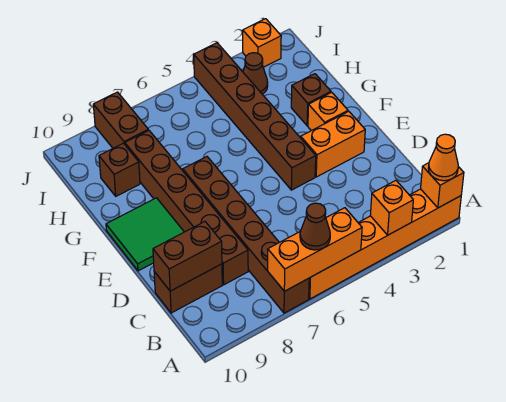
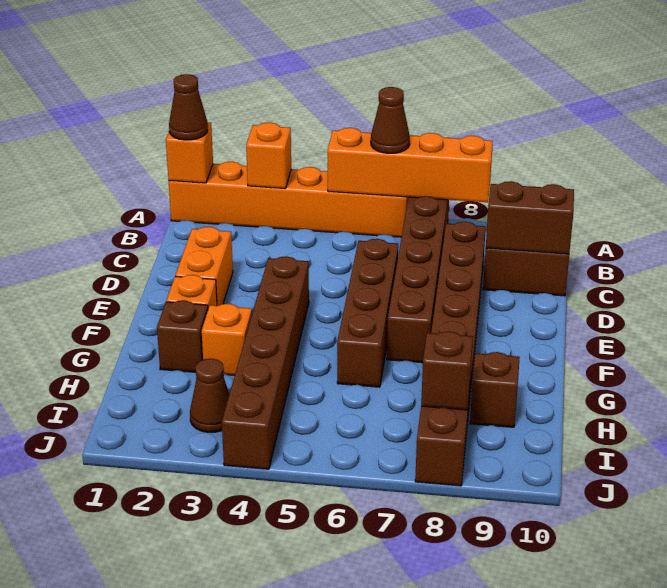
orange cone A1 level 3 -> brown cone A1 level 3
orange brick A5:A7 level 2 -> orange brick A5:A8 level 2
none -> brown brick D6:G6 level 1
orange brick E2:E3 level 1 -> orange brick D2:E2 level 1
green tile E9:F10 level 1 -> none
none -> brown brick I8 level 2
orange brick J2 level 1 -> orange brick G3 level 1

